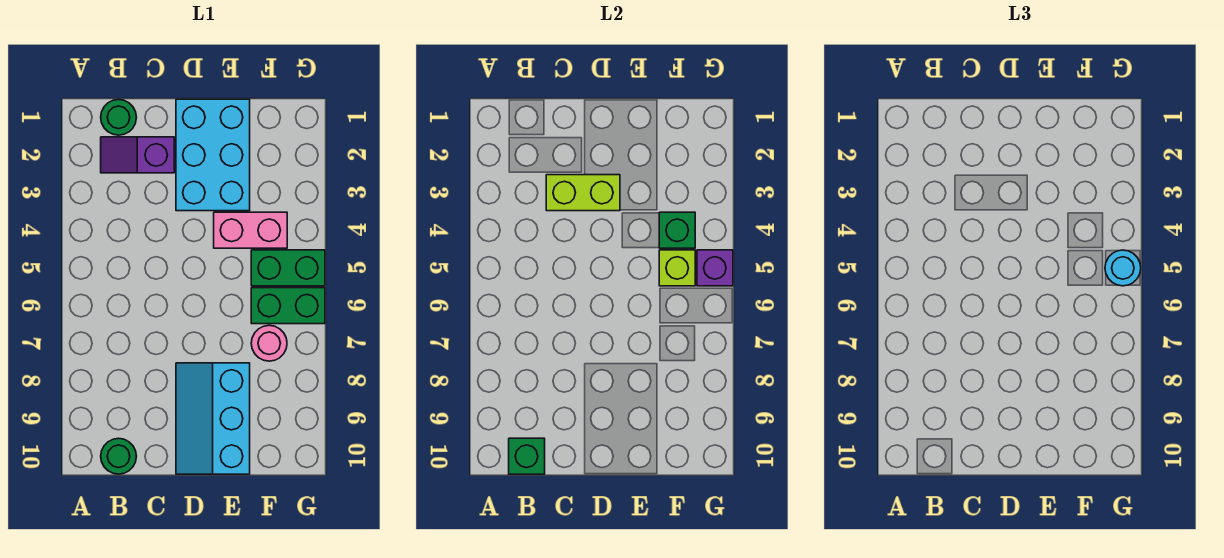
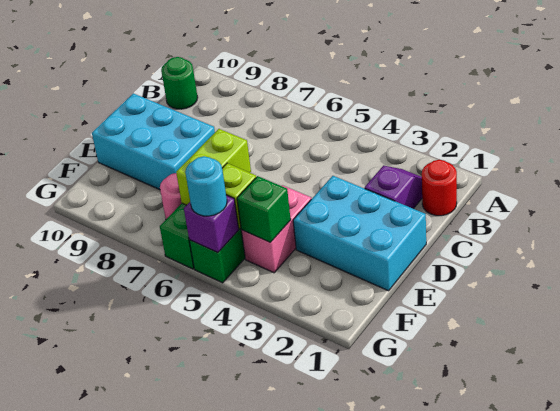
green round brick B1 level 1 -> red round brick B1 level 1
green brick B10 level 2 -> none
lime brick C3:D3 level 2 -> lime brick E6:F6 level 2
cyan slope D8:E10 level 1 top E -> cyan brick D8:E10 level 1

